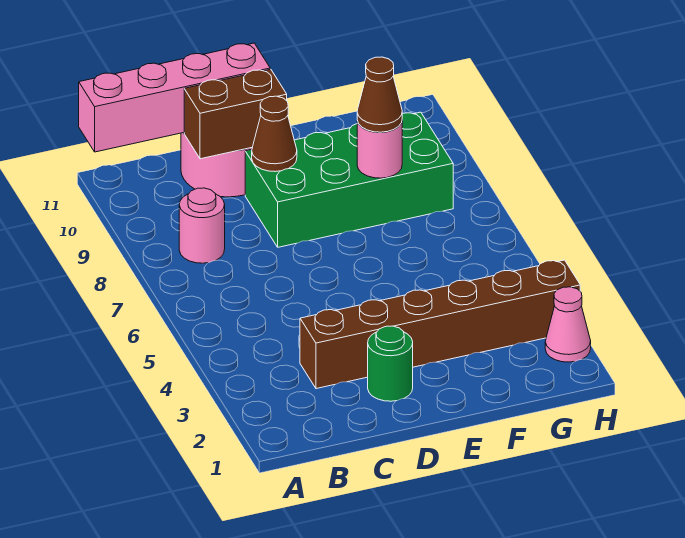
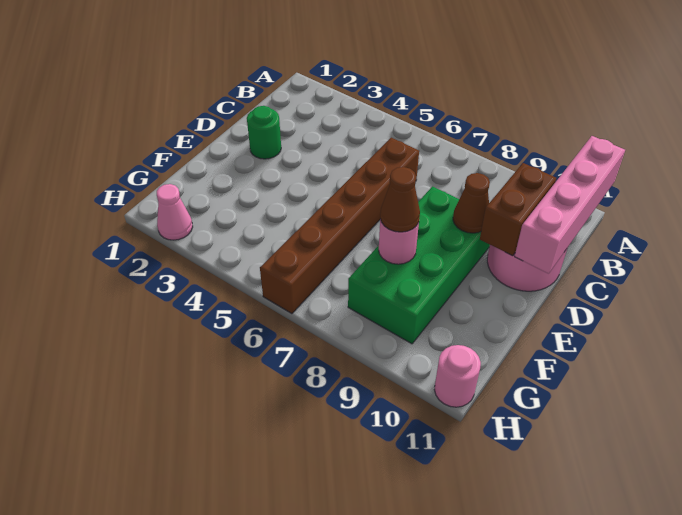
pink round brick B8 level 1 -> pink round brick H11 level 1
brown brick C3:H3 level 1 -> brown brick C6:H6 level 1

